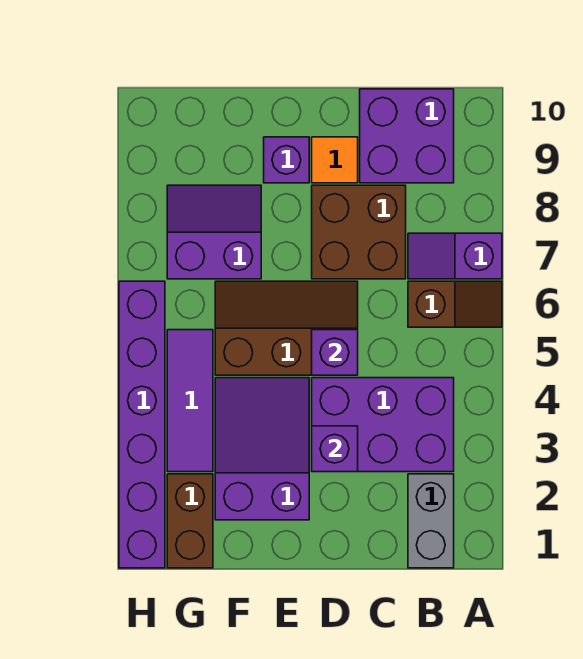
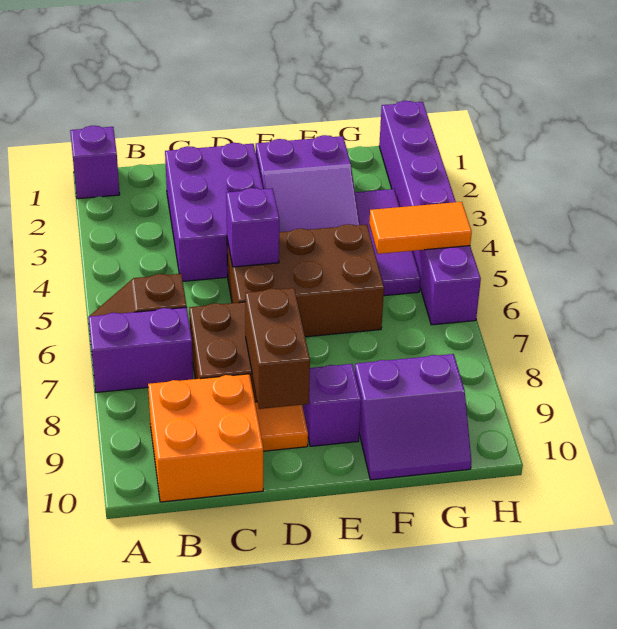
purple slope A7:B7 level 1 top A -> purple brick A7:B7 level 1
grey brick B1:B2 level 1 -> none
purple brick B3:D4 level 1 -> purple brick C2:D4 level 1
purple brick B9:C10 level 1 -> orange brick B9:C10 level 1
purple brick D3 level 2 -> purple brick A1 level 1
brown slope D5:F6 level 1 top 5 -> brown brick D5:F6 level 1
purple slope F7:G8 level 1 top 7 -> purple slope F9:G10 level 1 top 9
brown brick G1:G2 level 1 -> brown brick D8:D9 level 2
none -> orange tile G5:H5 level 2

